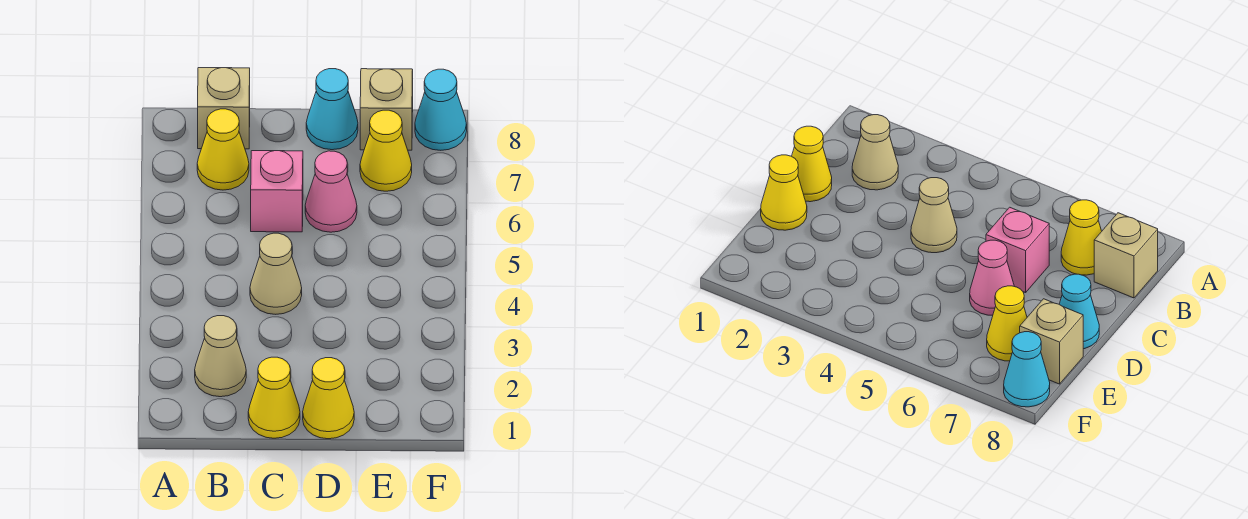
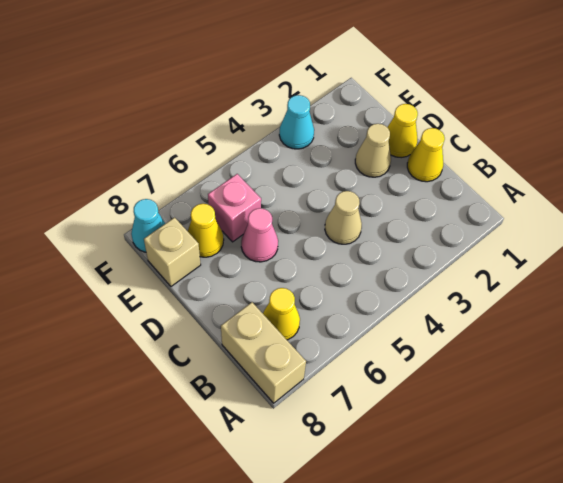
tan cone B2 level 1 -> tan cone D2 level 1
tan brick B8 level 1 -> tan brick A8:B8 level 1
pink brick C6 level 1 -> pink brick E6 level 1
cyan cone D8 level 1 -> cyan cone F3 level 1

